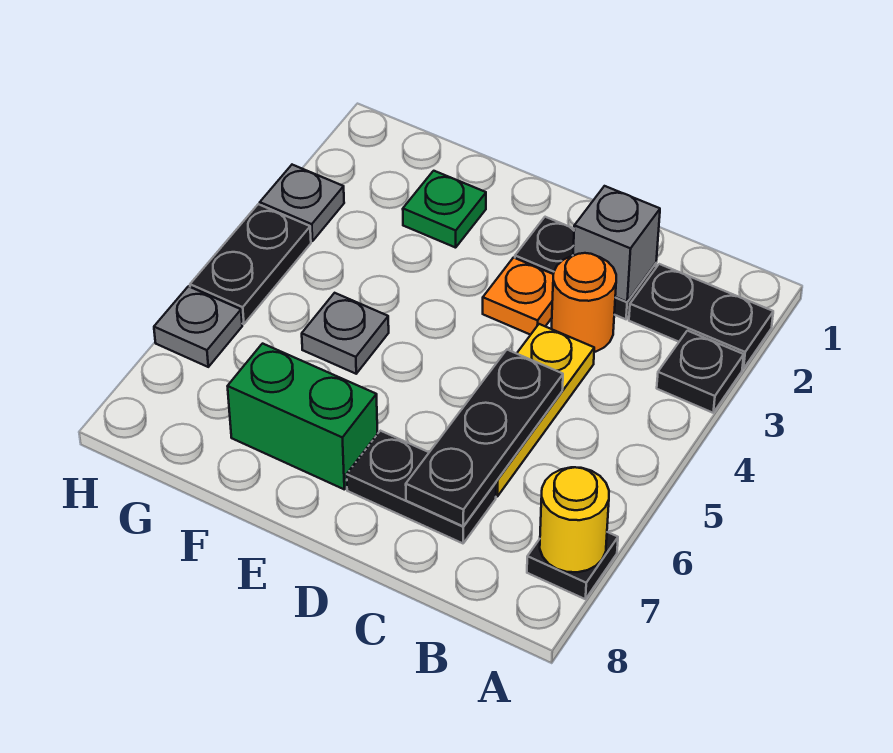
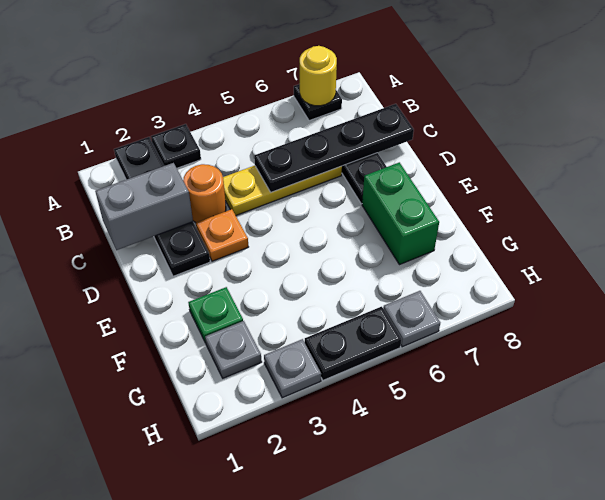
grey brick C2 level 2 -> grey brick C1:C2 level 2
black plate C5:C7 level 2 -> black plate C5:C8 level 2
grey plate F5 level 1 -> grey plate G2 level 1

